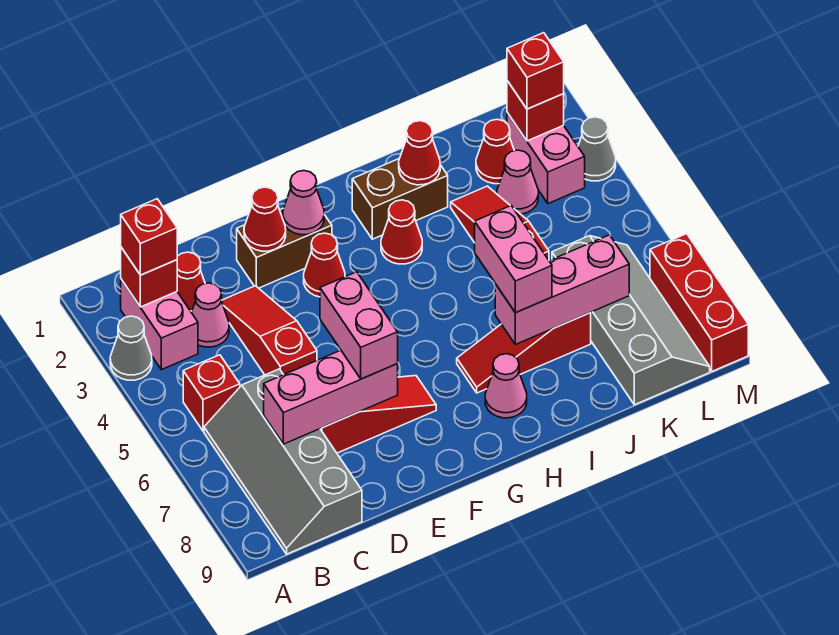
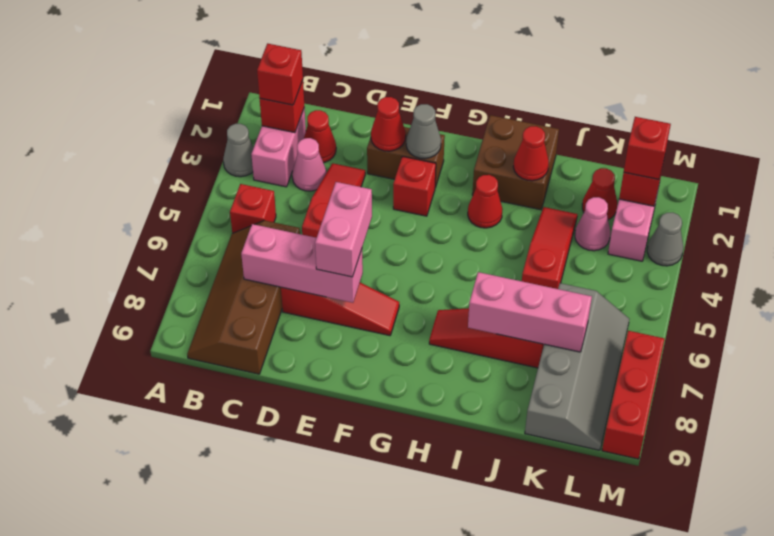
grey slope B6:C9 level 1 top C -> brown slope B6:C9 level 1 top C
pink cone F2 level 2 -> grey cone F2 level 2
red cone F3 level 1 -> red brick F3 level 1
brown brick H2:I2 level 1 -> brown brick H1:I2 level 1
pink cone H8 level 1 -> none
pink brick I6:I7 level 3 -> none

